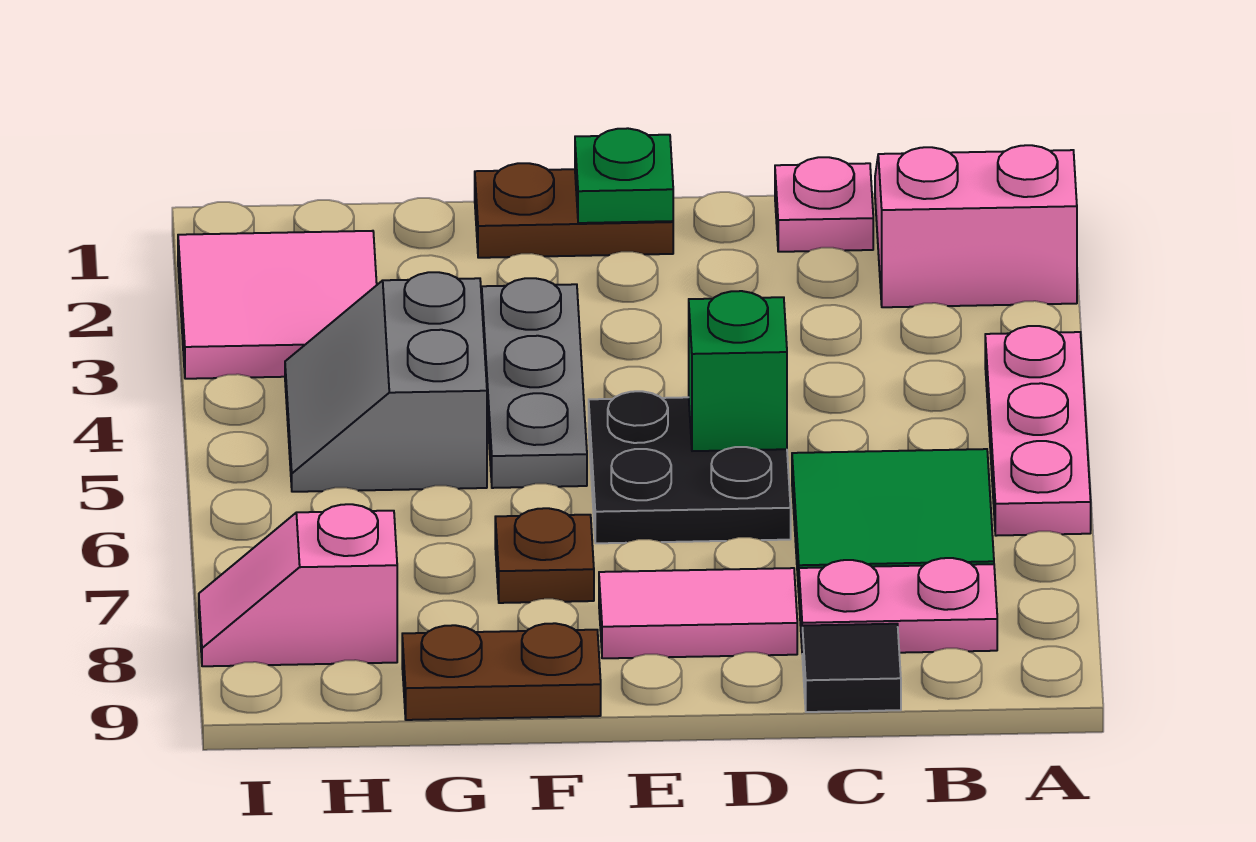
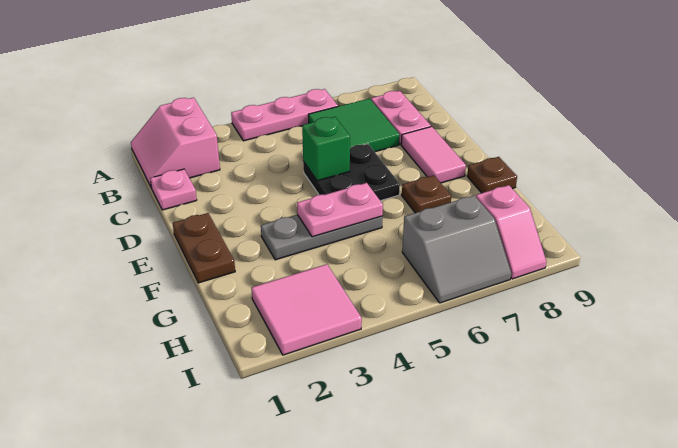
black tile C9 level 1 -> none
green plate E1 level 2 -> none
none -> pink plate F4:F5 level 2
brown plate F9:G9 level 1 -> brown plate F9 level 1
grey slope G4:H5 level 1 top G -> grey slope H6:I7 level 1 top H

